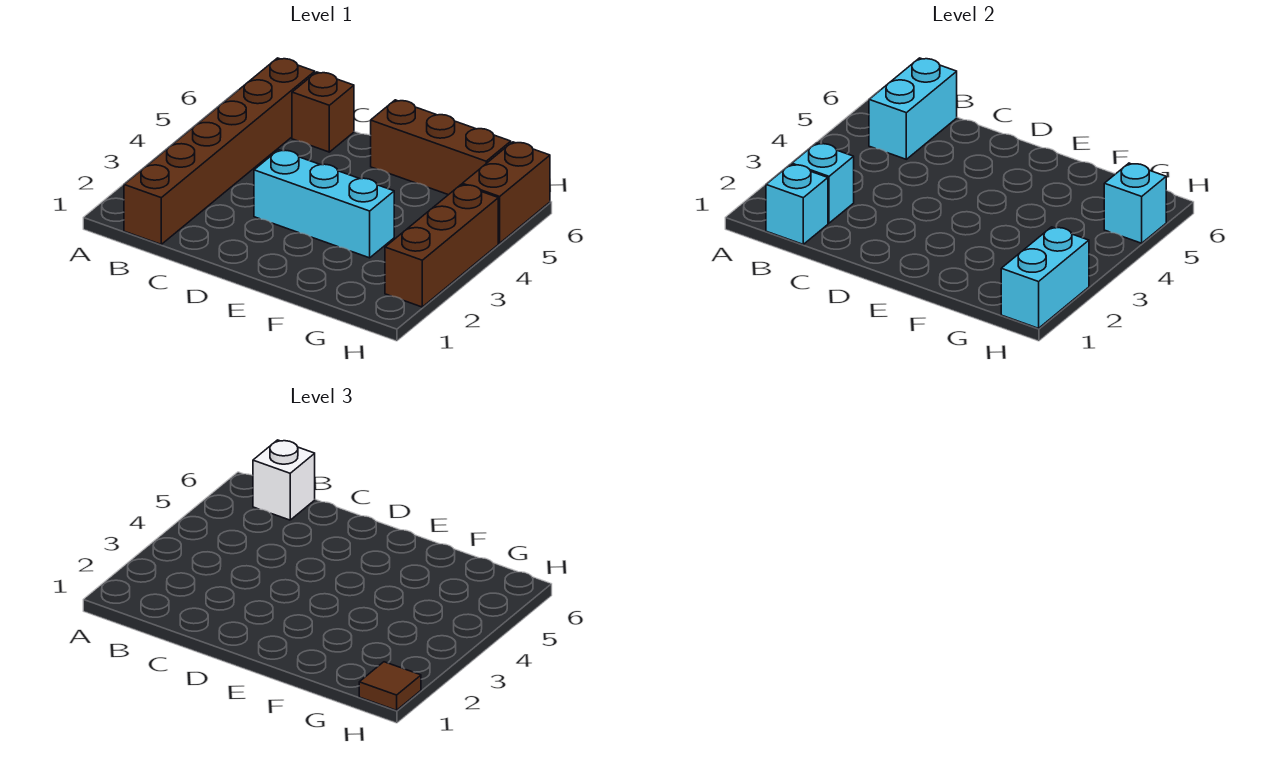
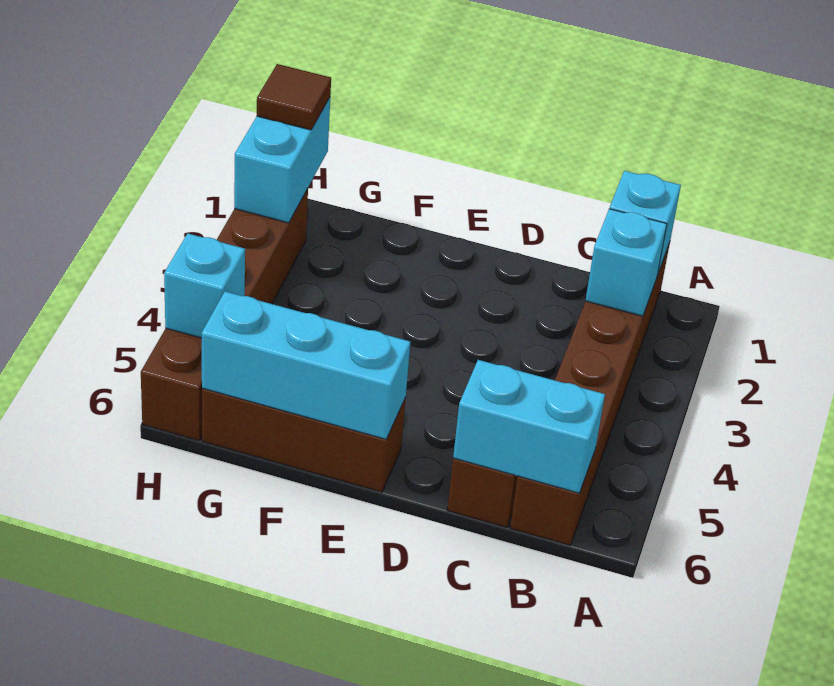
cyan brick B5:B6 level 2 -> cyan brick B6:C6 level 2
white brick B6 level 3 -> none
cyan brick D3:F3 level 1 -> cyan brick E6:G6 level 2

